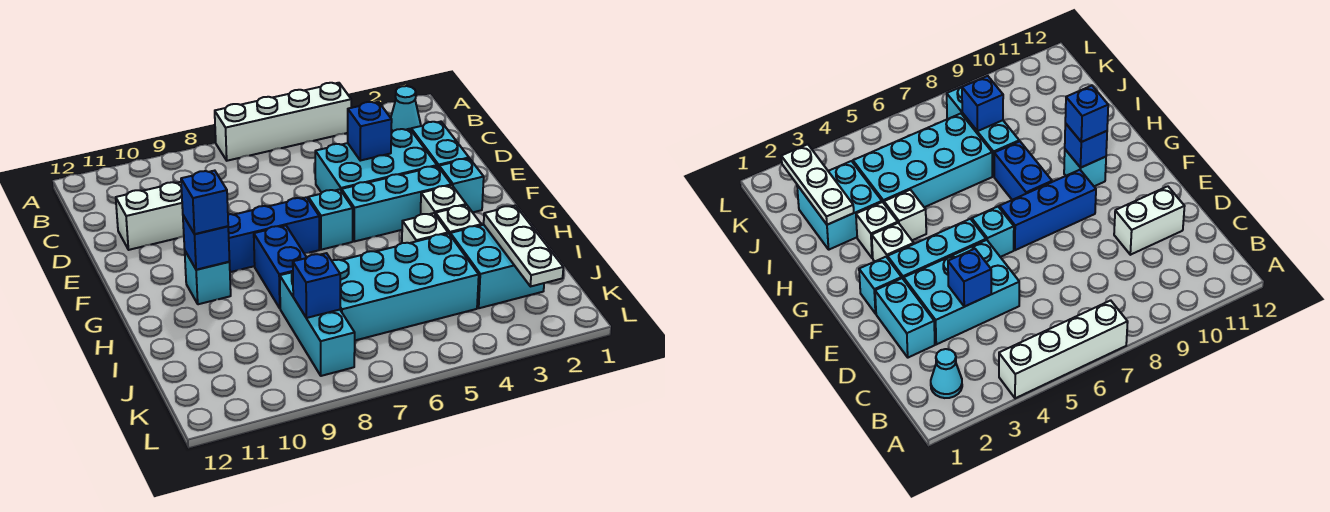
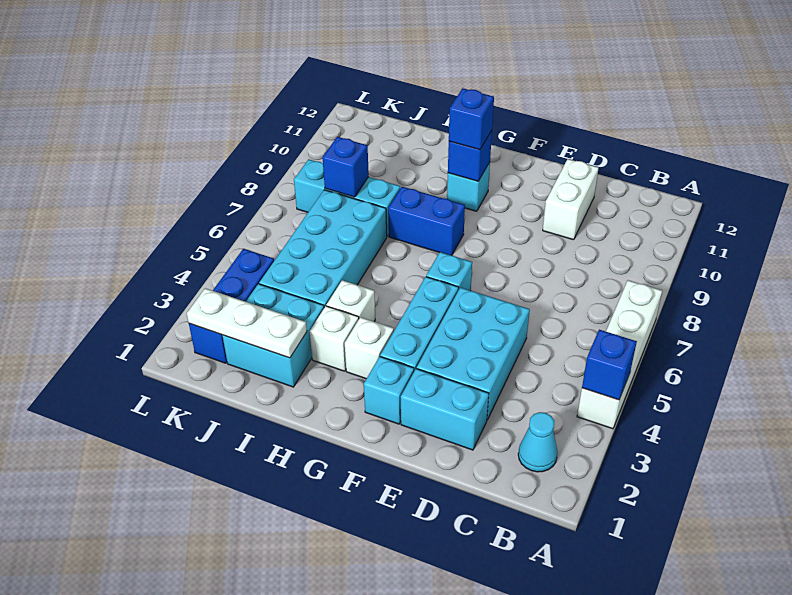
blue brick D4 level 2 -> blue brick A4 level 2
blue brick F7:F9 level 1 -> blue brick K2:K4 level 1

